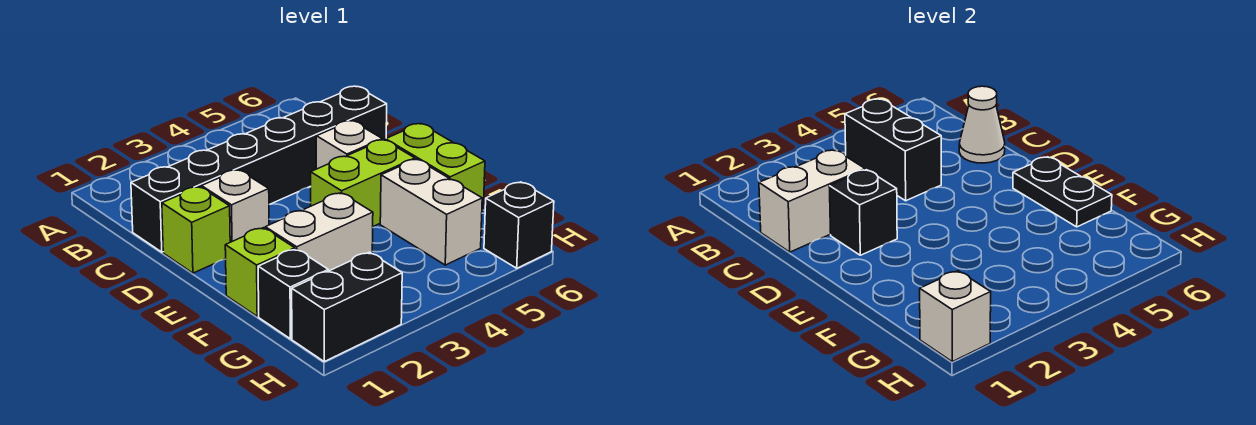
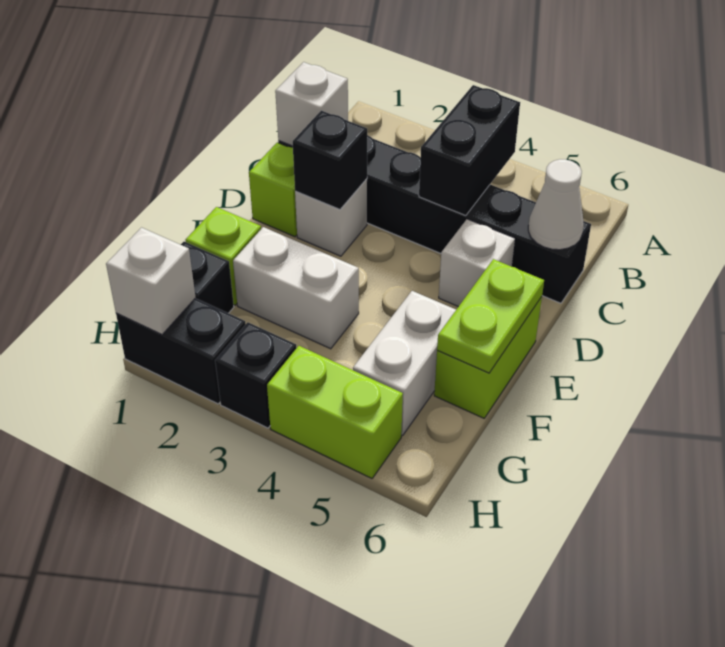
white brick C1:C2 level 2 -> white brick C1 level 2
lime brick E4:E5 level 1 -> lime brick H4:H5 level 1
black plate E6:F6 level 2 -> lime plate E6:F6 level 2
black brick H6 level 1 -> black brick H3 level 1

